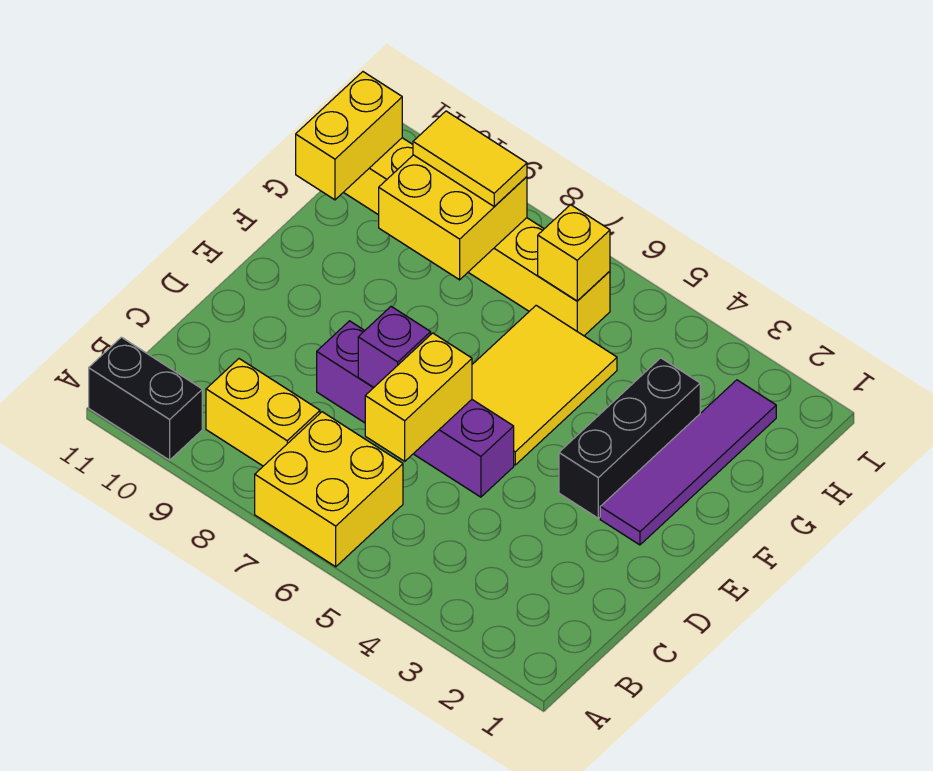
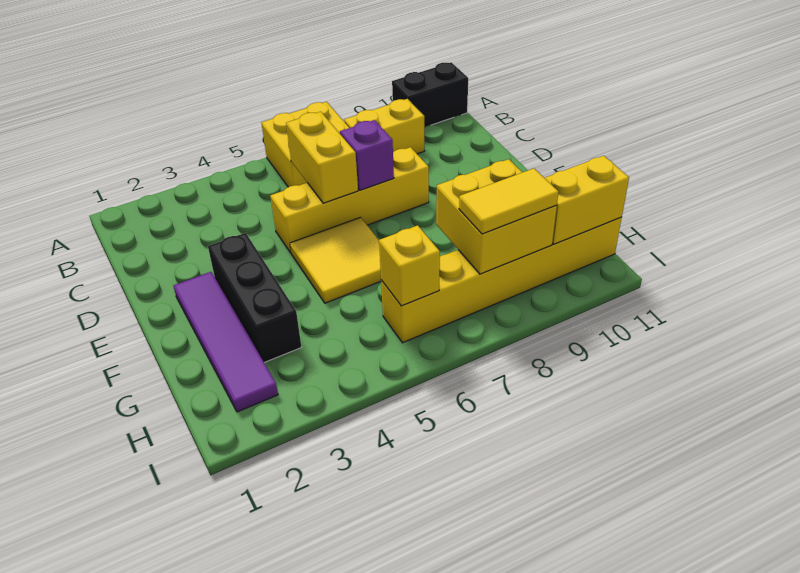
purple brick D5:D8 level 1 -> yellow brick D5:D8 level 1
yellow tile E5:G6 level 1 -> yellow tile E5:F6 level 1
yellow brick G11:H11 level 2 -> yellow brick H10:H11 level 2

